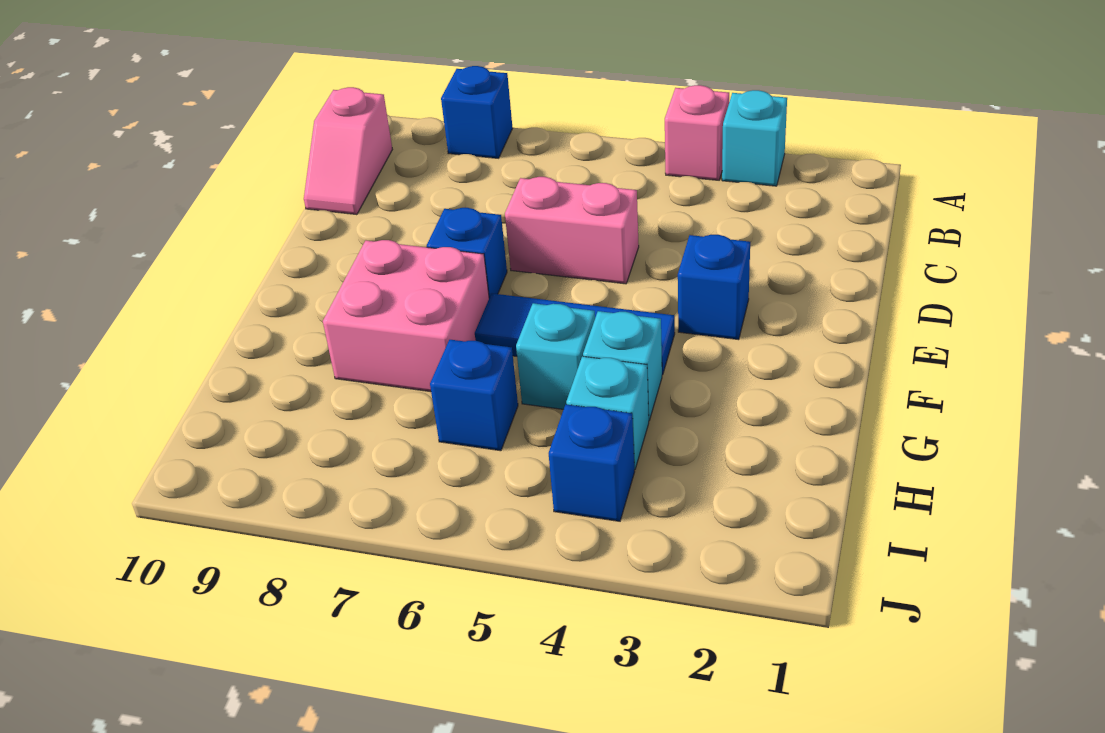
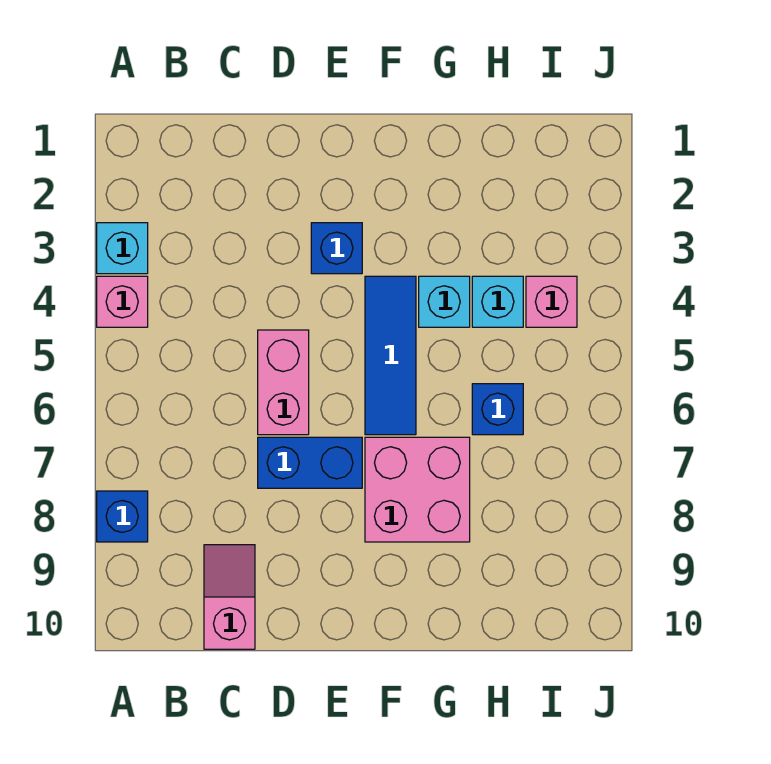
pink slope B10:C10 level 1 top B -> pink slope C9:C10 level 1 top 10
blue brick E7 level 1 -> blue brick D7:E7 level 1
cyan brick G5 level 1 -> none
blue brick I4 level 1 -> pink brick I4 level 1

